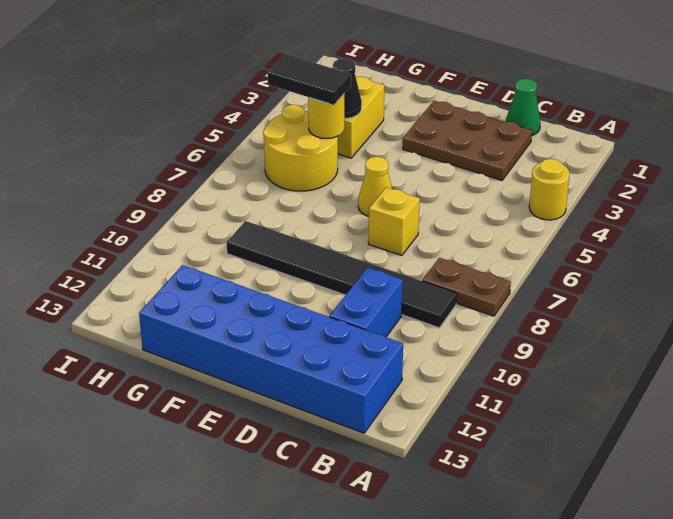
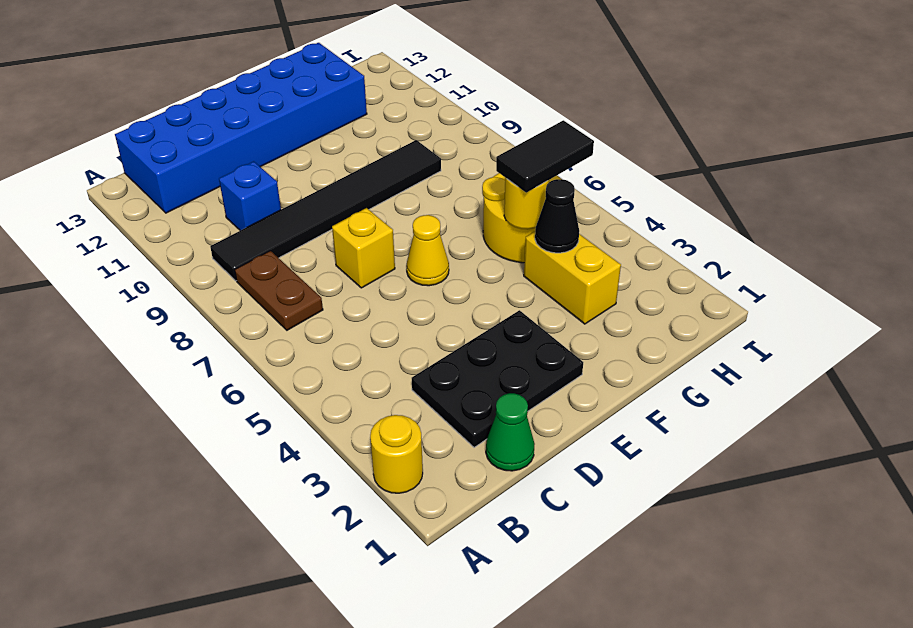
yellow round brick A4 level 1 -> yellow round brick A2 level 1
brown plate A8:B8 level 1 -> brown plate B7:B8 level 1
brown plate C2:E3 level 1 -> black plate C2:E3 level 1
blue brick C10:C11 level 1 -> blue brick C10 level 1

